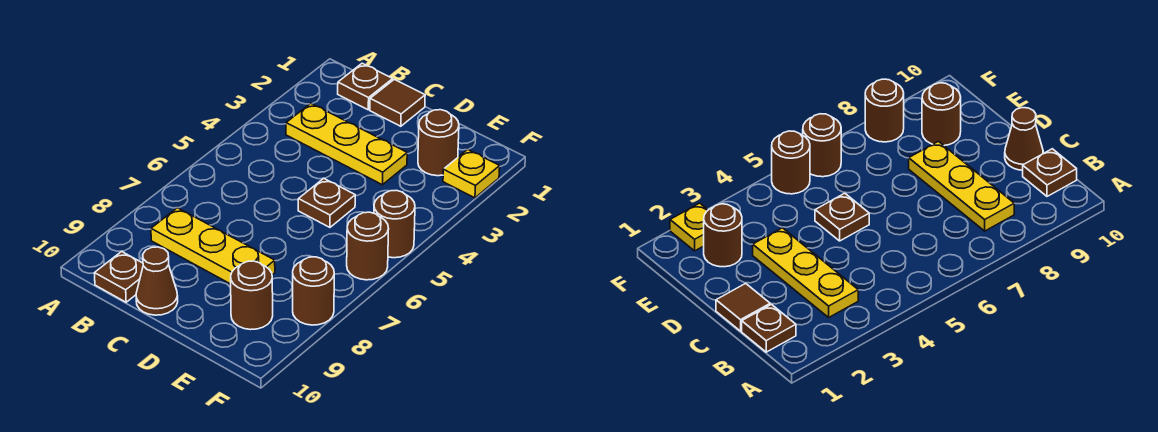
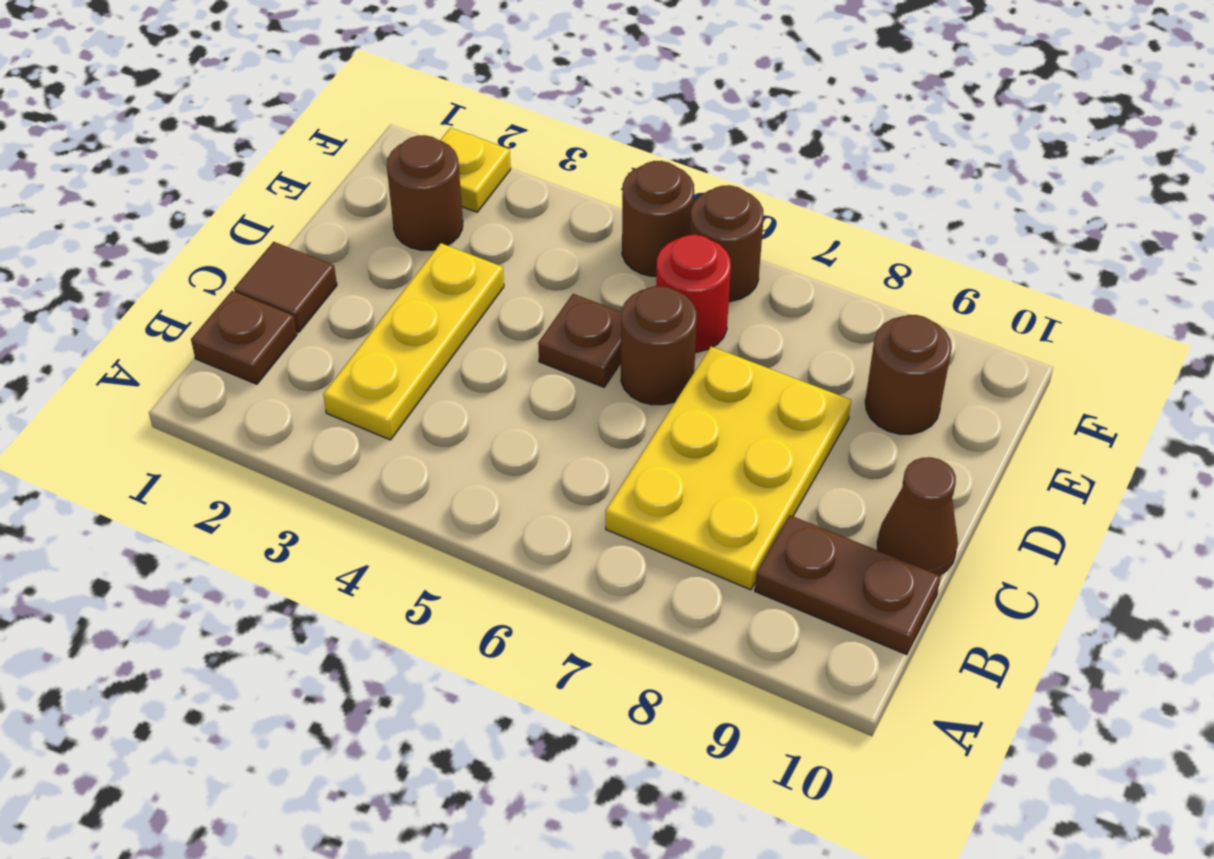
yellow plate B8:D8 level 1 -> yellow plate B7:D8 level 1
brown plate B10 level 1 -> brown plate B9:B10 level 1
none -> red round brick E6 level 1
brown round brick F8 level 1 -> brown round brick D6 level 1

